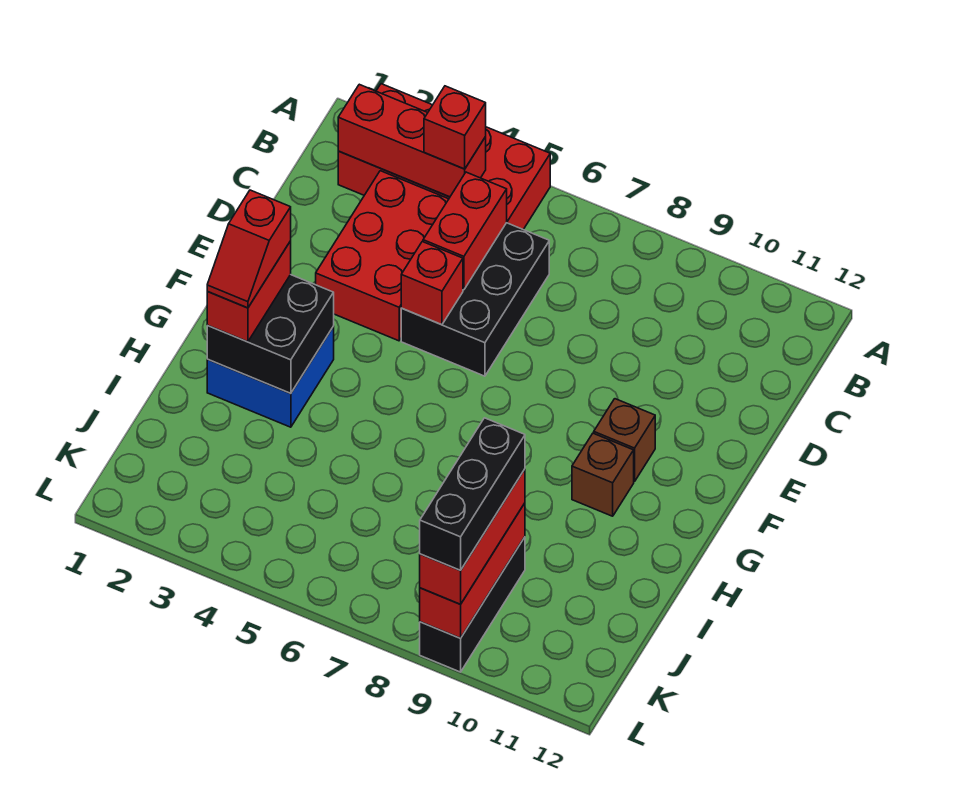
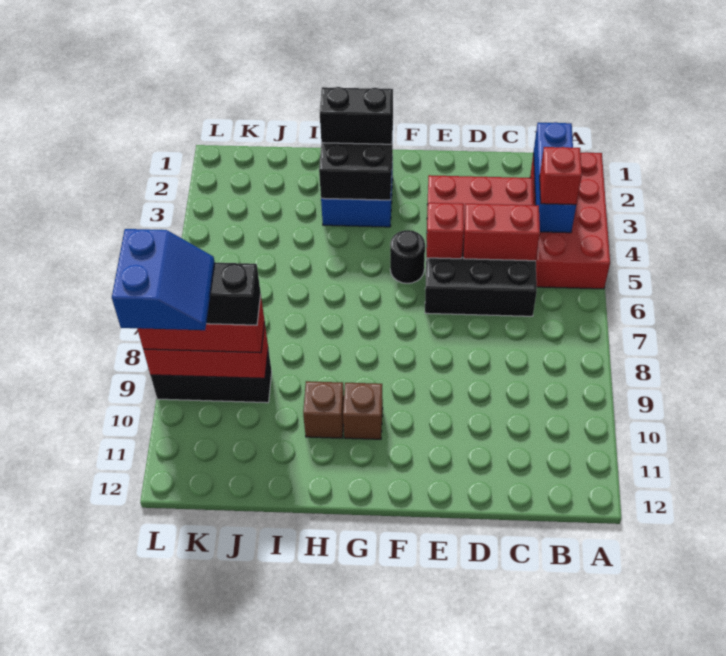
red brick B2:B4 level 2 -> blue brick B2:B4 level 2
none -> black round brick F5 level 1
brown brick F10 level 1 -> brown brick H10 level 1
red brick G2:H2 level 3 -> black brick G2:H2 level 3
red slope G2:H2 level 4 top G -> none
none -> blue slope K9:L10 level 5 top L

